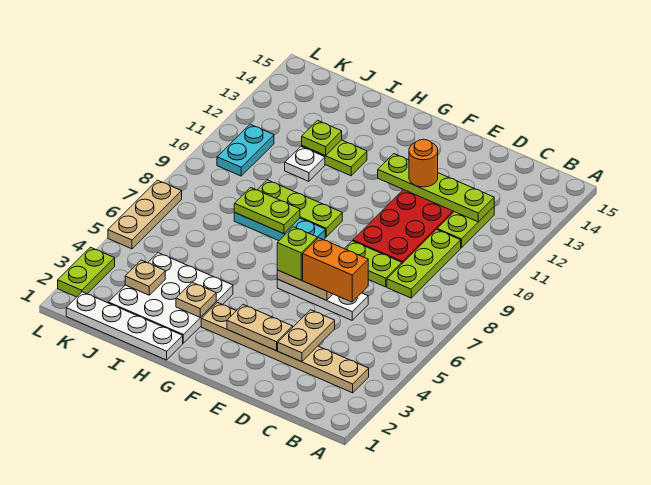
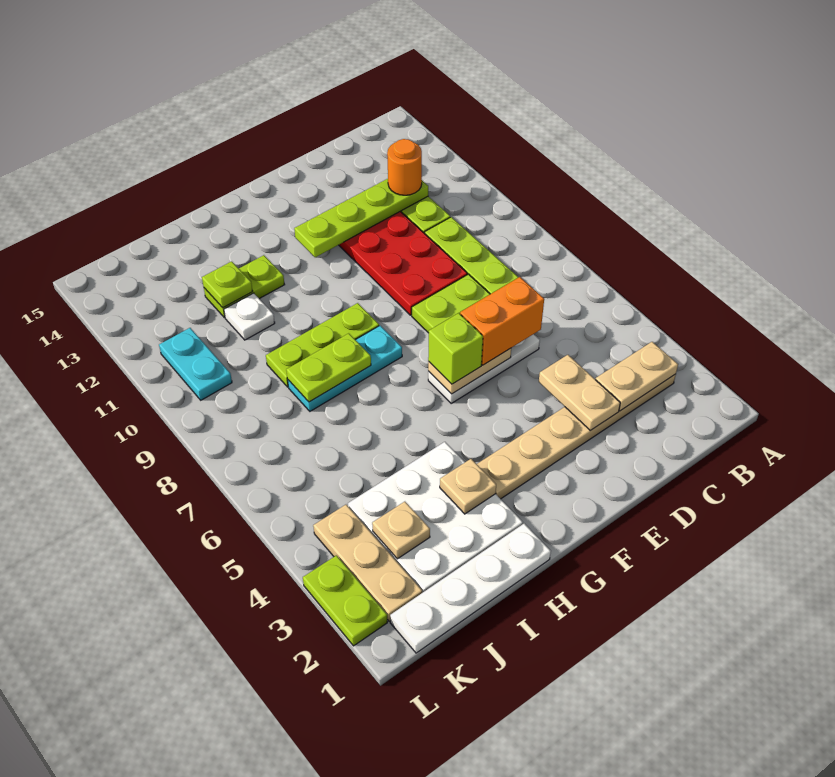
tan plate E3:F3 level 2 -> tan plate B3:C3 level 2
orange round brick E12 level 3 -> orange round brick C12 level 3
tan plate L5:L7 level 1 -> tan plate K2:K4 level 1

